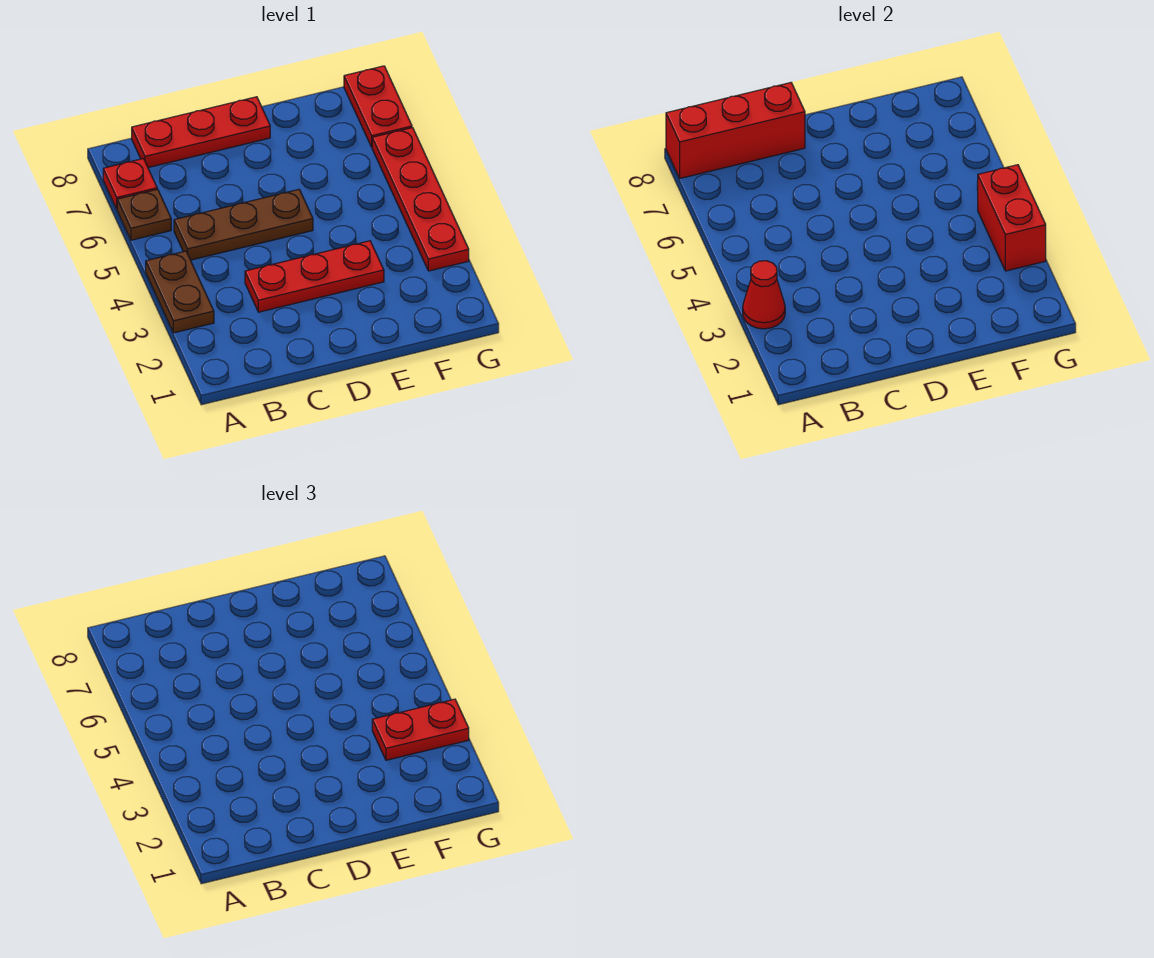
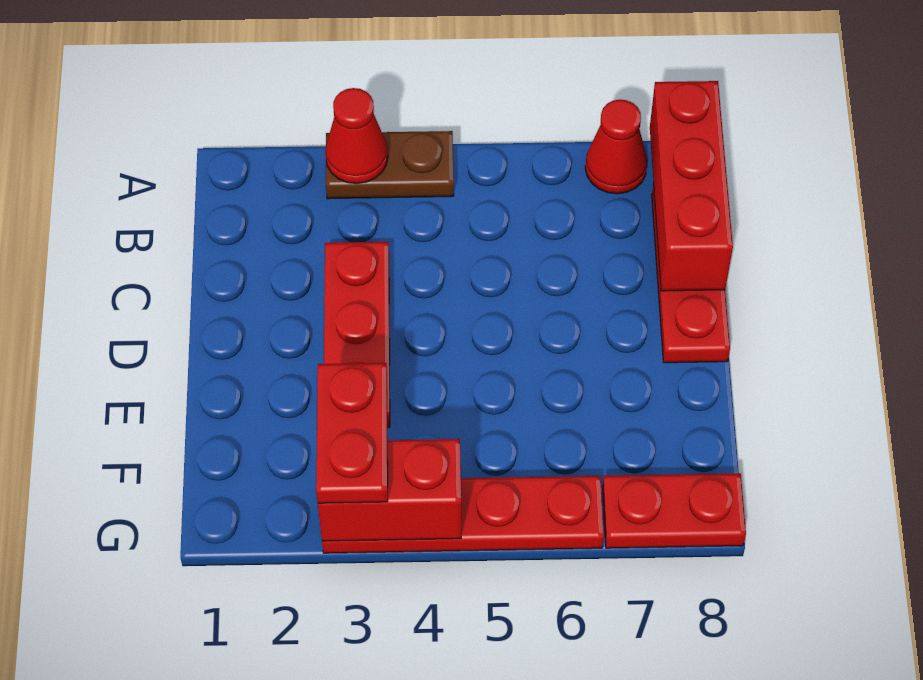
brown plate A6 level 1 -> none
red plate A7 level 1 -> red cone A7 level 1
brown plate B5:D5 level 1 -> none

